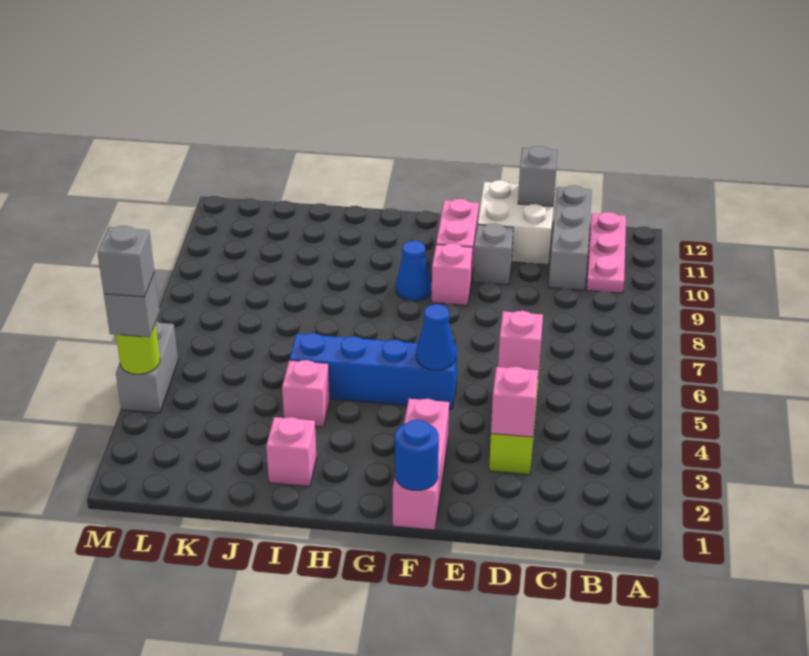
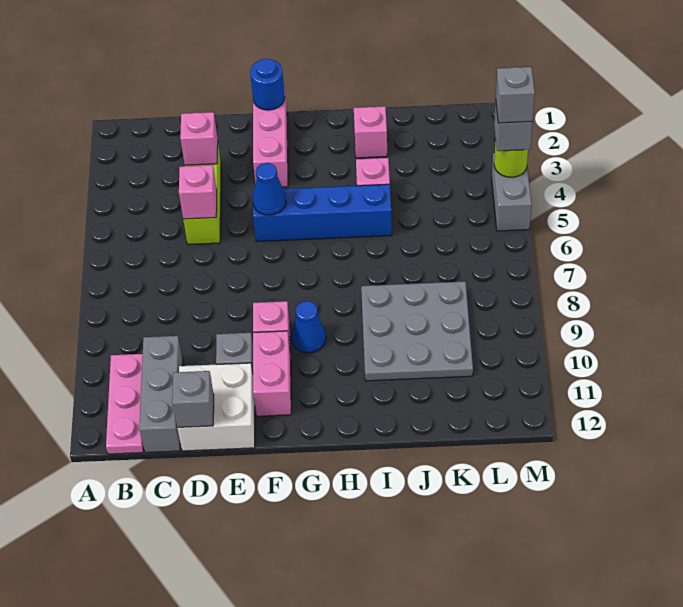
none -> grey plate I8:K10 level 1

